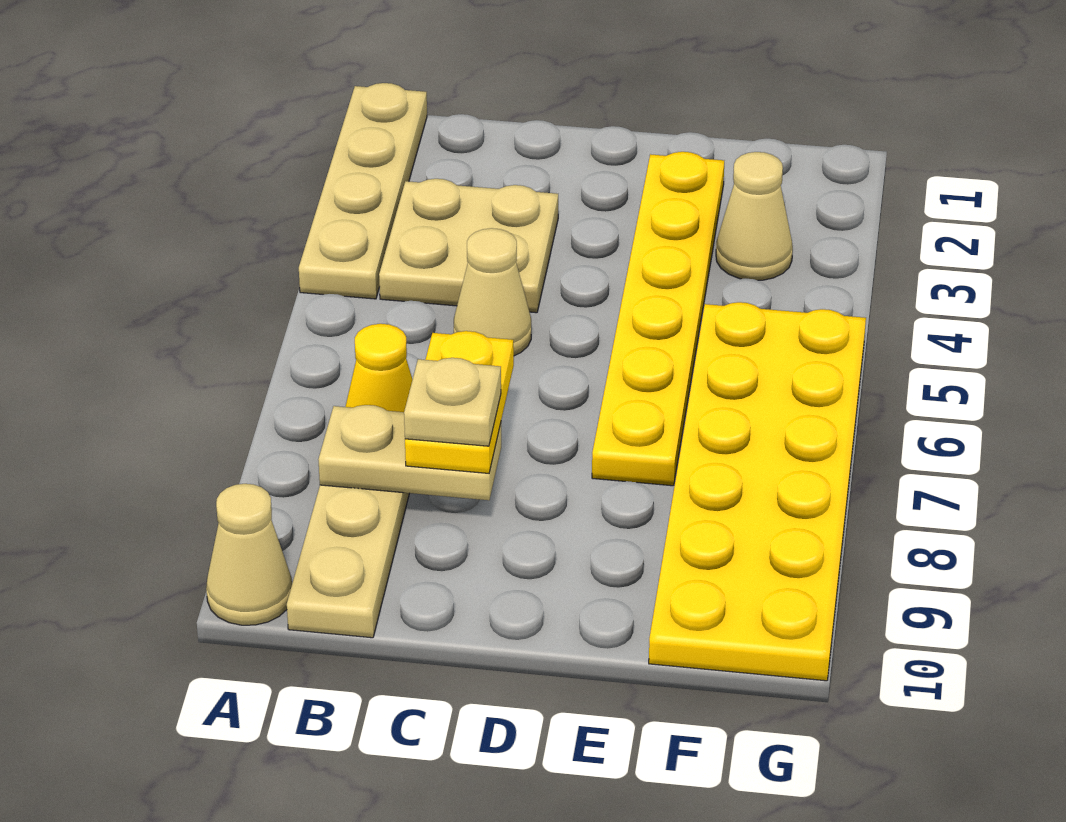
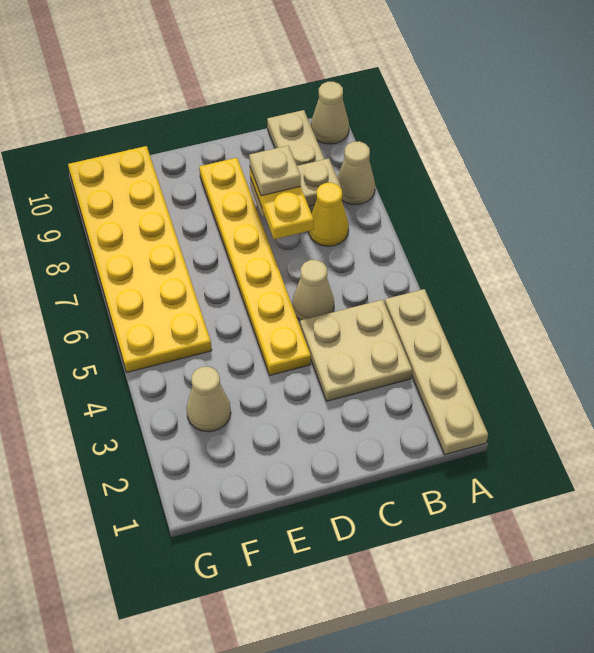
none -> tan cone A8 level 1
yellow plate E2:E7 level 1 -> yellow plate D4:D9 level 1

